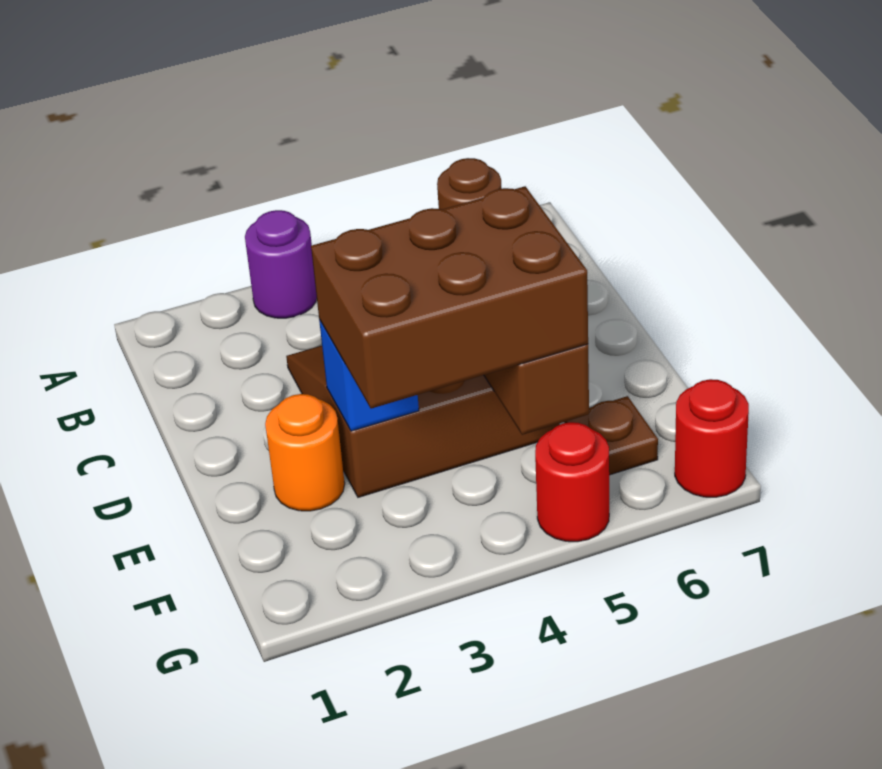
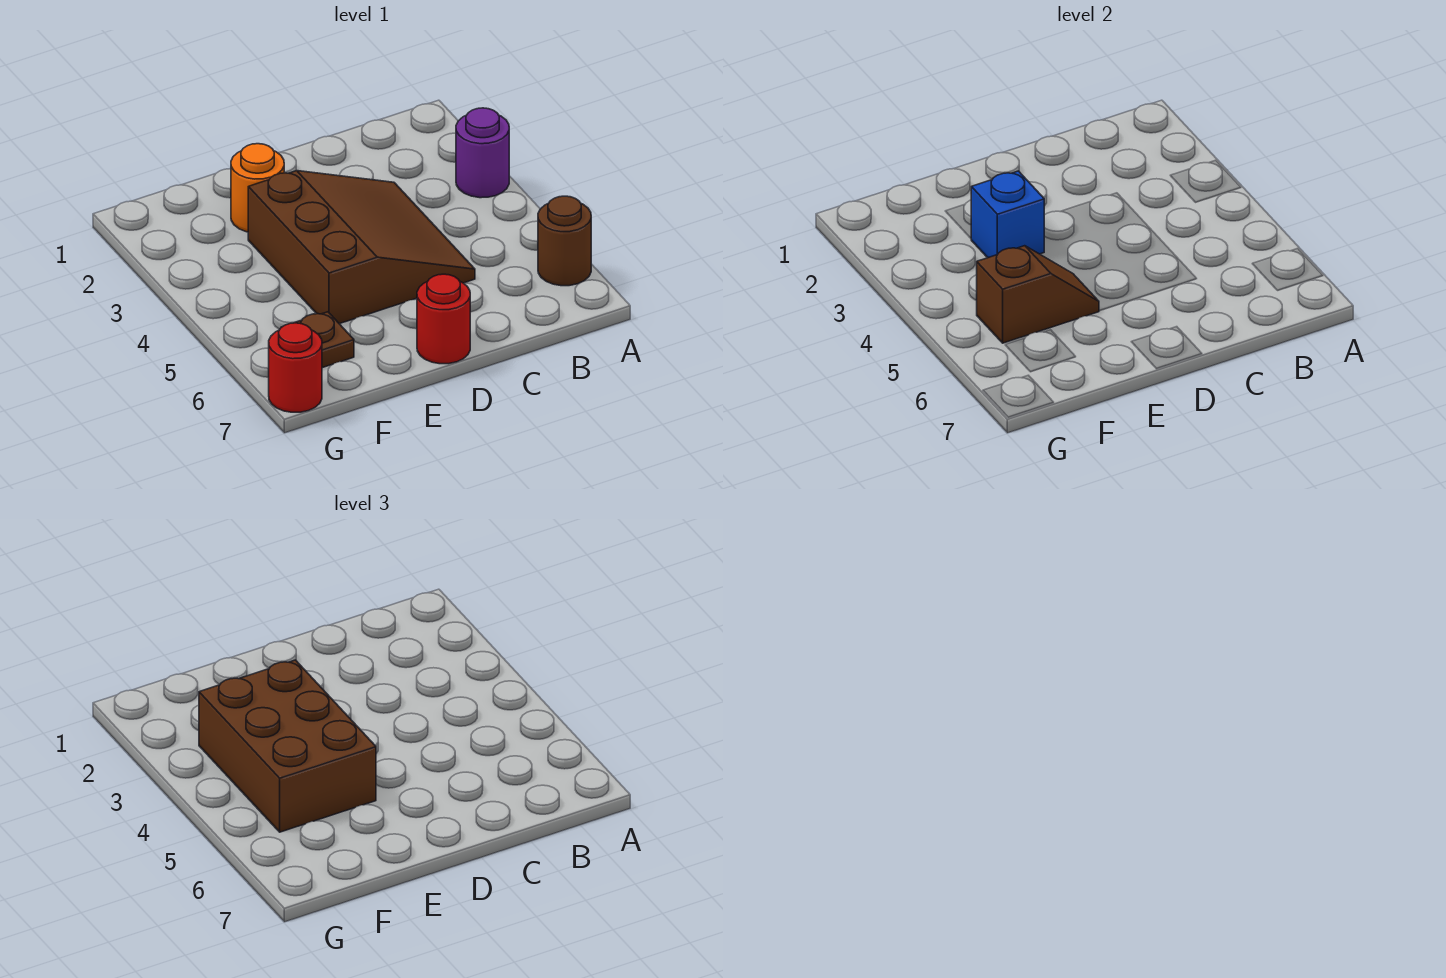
red round brick G5 level 1 -> red round brick D7 level 1

